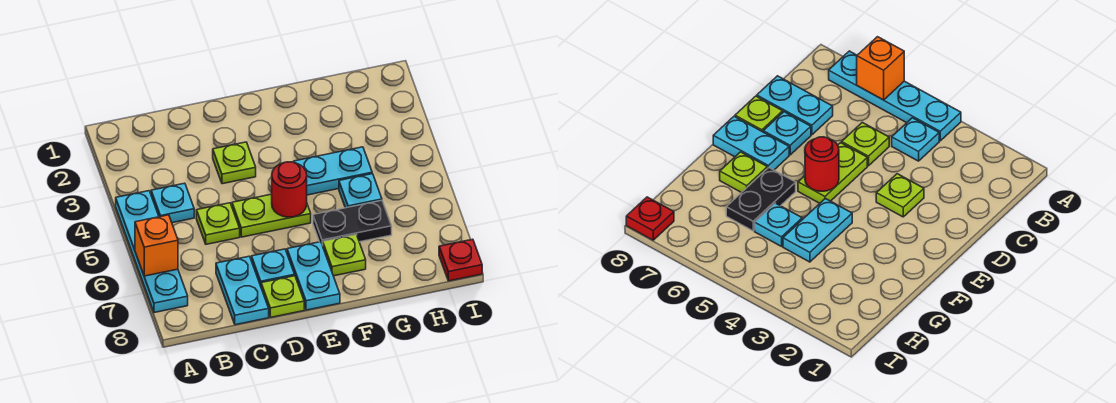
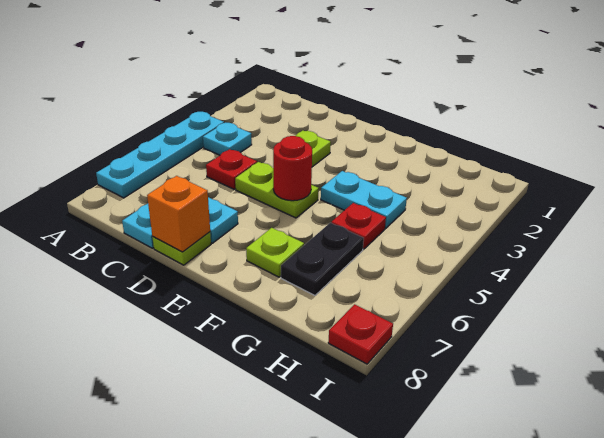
orange brick A6 level 2 -> orange brick D8 level 2
lime plate C5 level 1 -> red plate C5 level 1
cyan plate E7:E8 level 1 -> none
black plate F6:G6 level 1 -> black plate G6:G7 level 1
cyan plate G5 level 1 -> red plate G5 level 1

